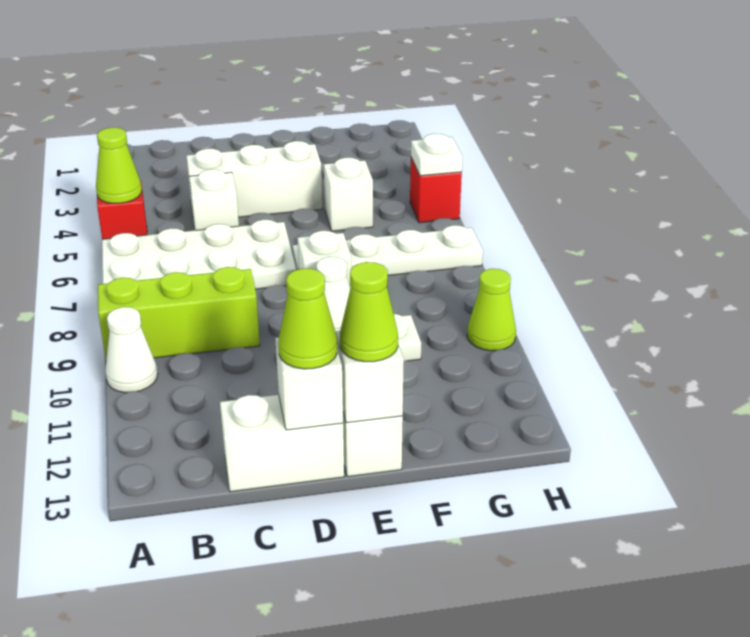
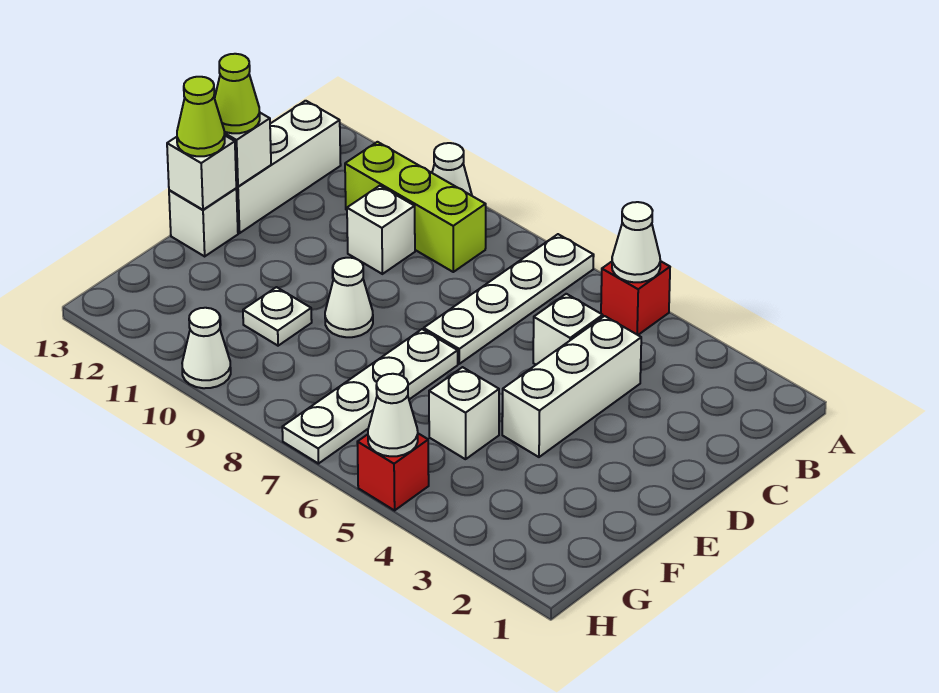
lime cone A5 level 2 -> white cone A5 level 2
white plate A6:D7 level 1 -> white plate A7:D7 level 1
lime brick A9:C9 level 1 -> lime brick B9:B11 level 1
white brick C13:D13 level 1 -> white brick B13:D13 level 1
white brick E8 level 1 -> white brick C10 level 1
white plate H5 level 2 -> white cone H5 level 2
lime cone H10 level 1 -> white cone H10 level 1

